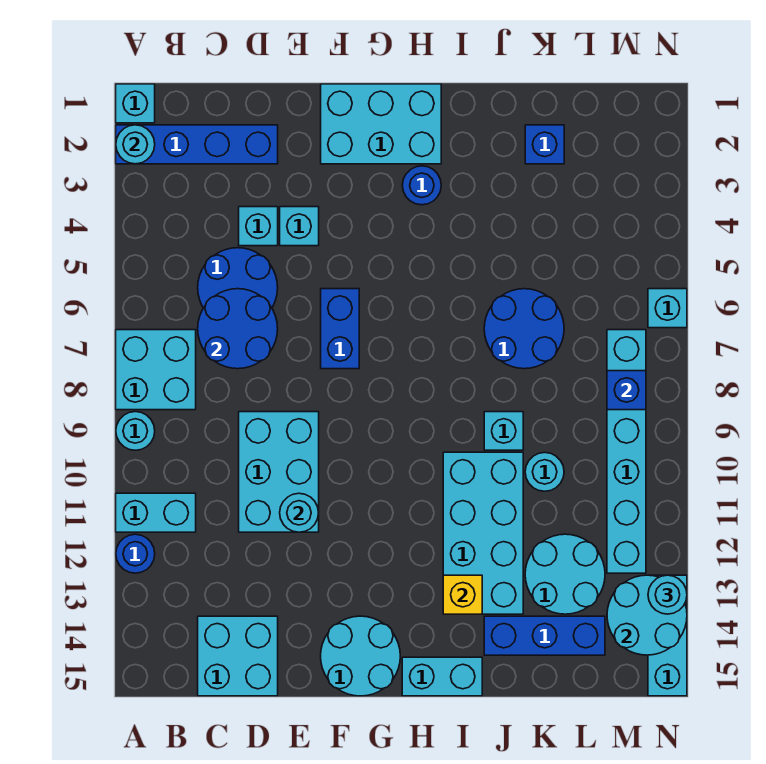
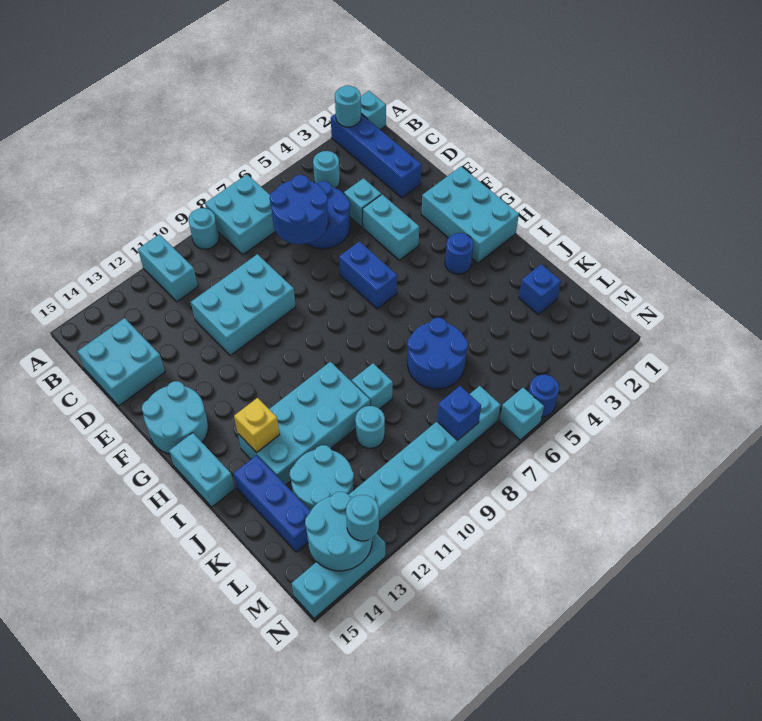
blue round brick A12 level 1 -> blue round brick N5 level 1
cyan brick E4 level 1 -> cyan brick E4:F4 level 1
cyan round brick E11 level 2 -> cyan round brick B4 level 1
blue brick F6:F7 level 1 -> blue brick F6:G6 level 1

